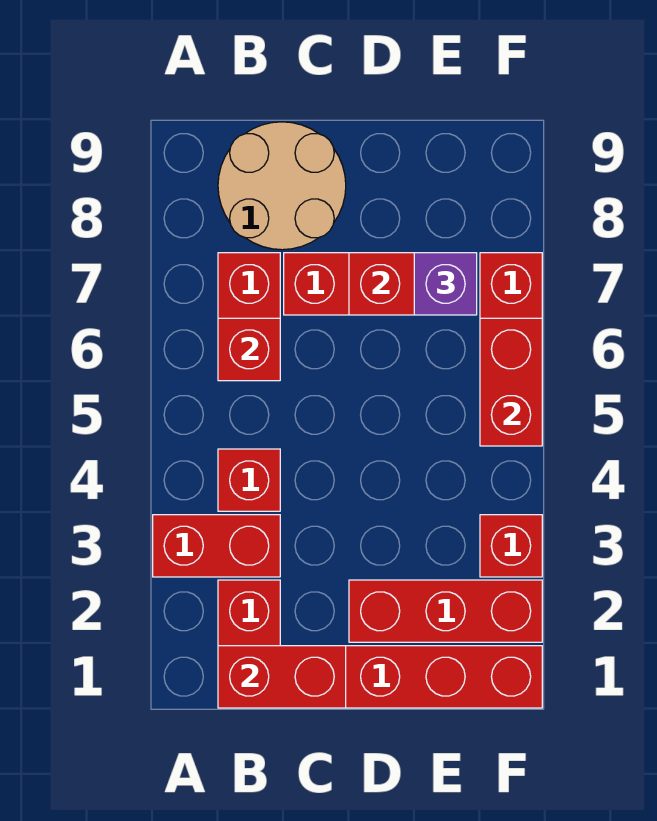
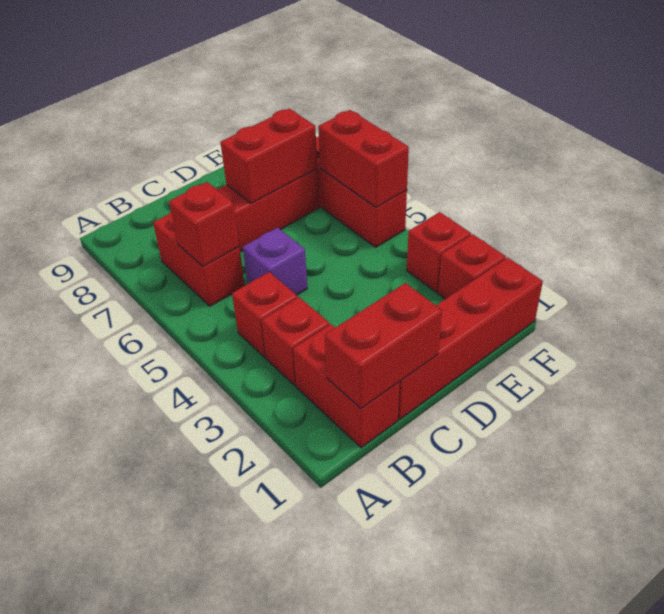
red brick A3:B3 level 1 -> red brick B3 level 1
tan round brick B8:C9 level 1 -> none
red brick D2:F2 level 1 -> red brick F2 level 1
purple brick E7 level 3 -> purple brick C5 level 1

